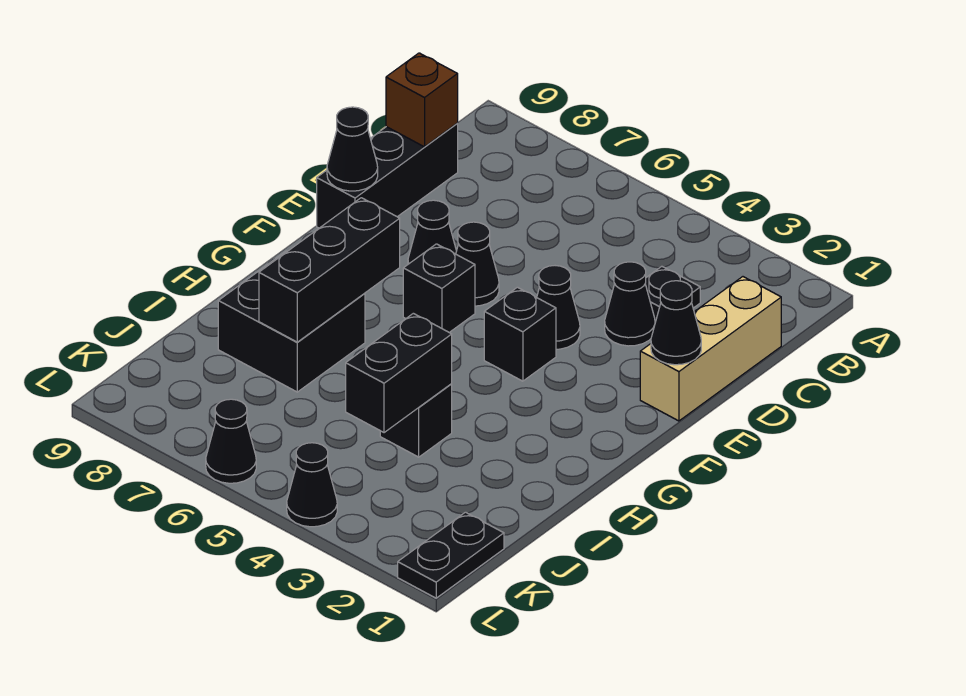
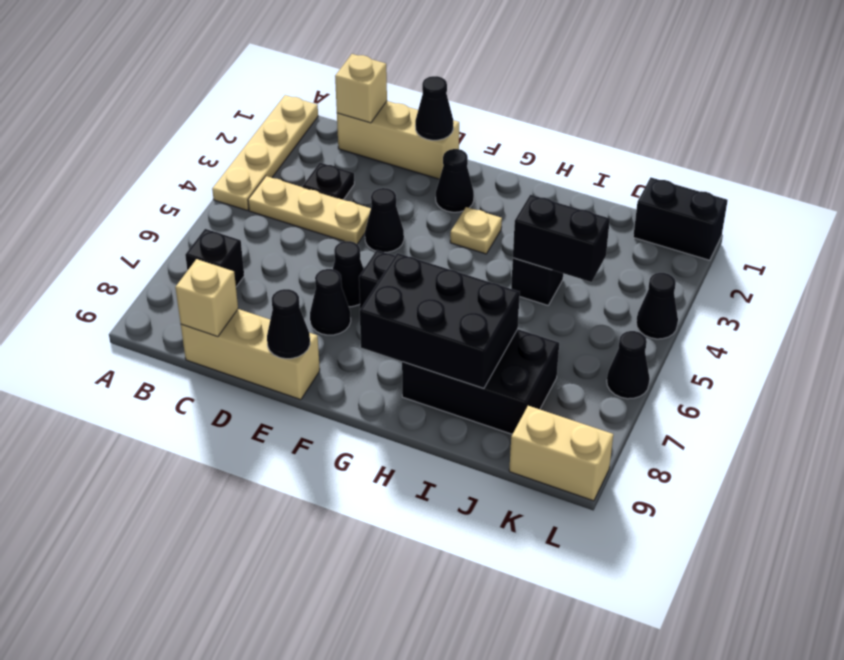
none -> tan plate A1:A4 level 1
none -> tan plate B4:D4 level 1
none -> tan brick C1 level 2
black brick C9:E9 level 1 -> tan brick C9:E9 level 1
brown brick C9 level 2 -> tan brick C9 level 2
black cone D3 level 1 -> black cone F2 level 1
black brick F4 level 1 -> black brick B7 level 1
none -> tan plate G3 level 1
black brick G7:I7 level 2 -> black brick G7:I8 level 2
black brick H7:I8 level 1 -> black brick H7:J8 level 1
black plate K1:L1 level 1 -> black brick K1:L1 level 1
none -> tan brick K9:L9 level 1

